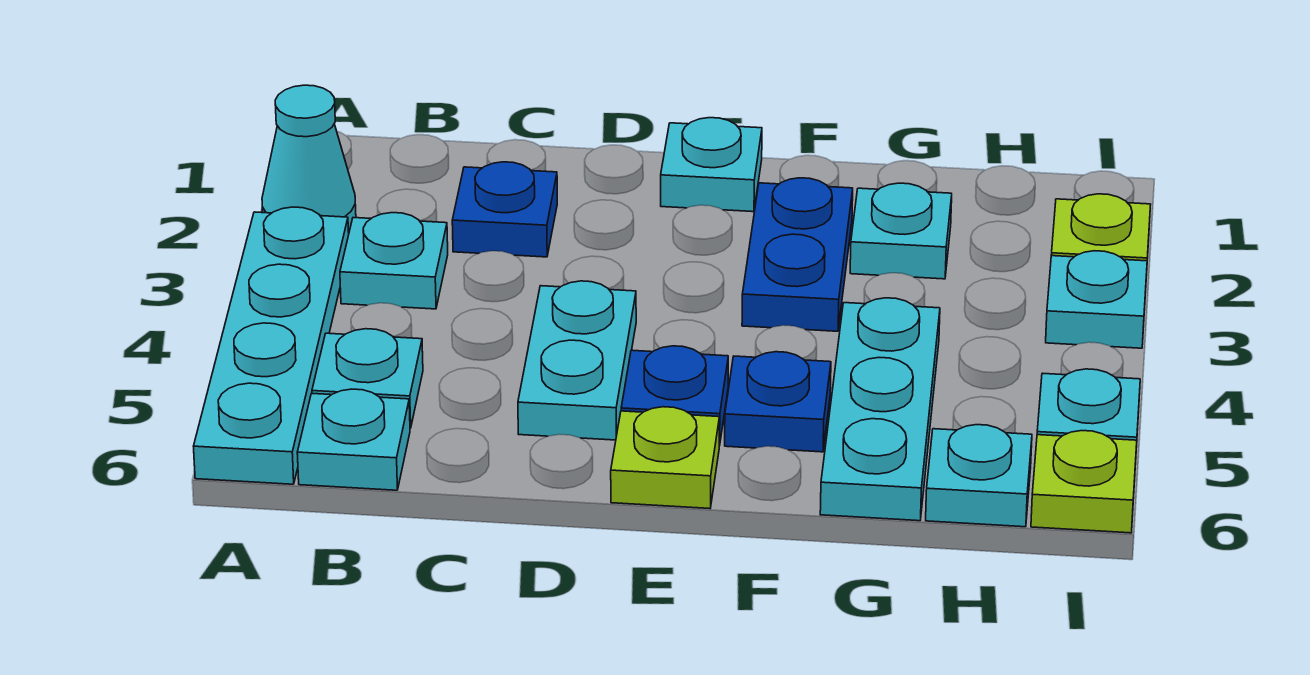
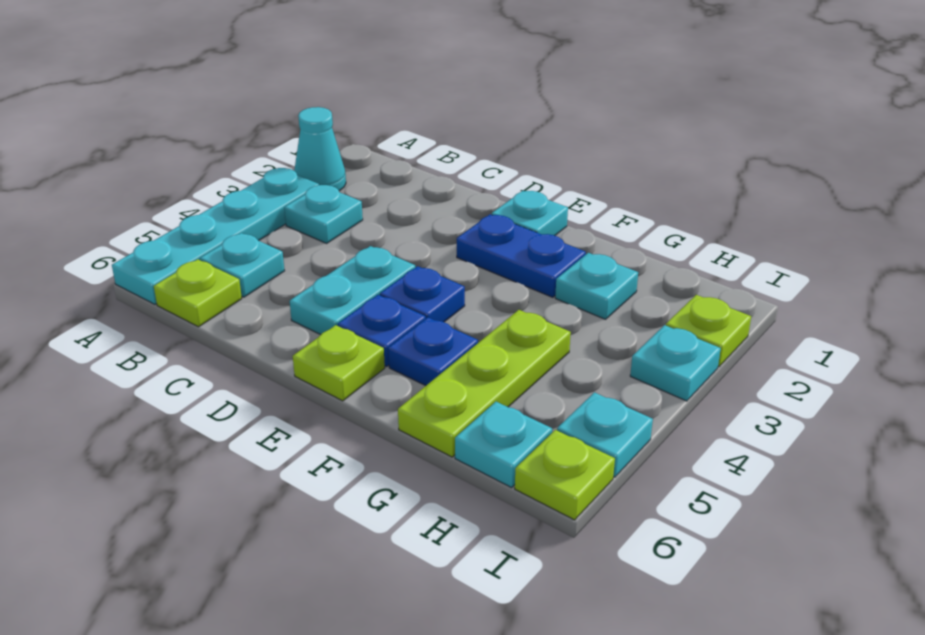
cyan plate B6 level 1 -> lime plate B6 level 1
blue plate C2 level 1 -> blue plate E4 level 1
blue plate F2:F3 level 1 -> blue plate E2:F2 level 1
cyan plate G4:G6 level 1 -> lime plate G4:G6 level 1

